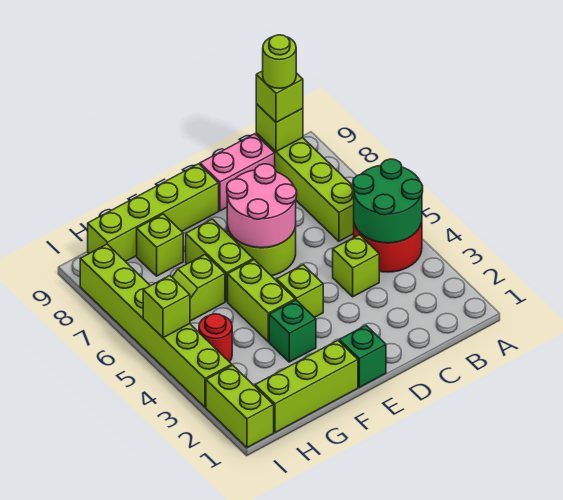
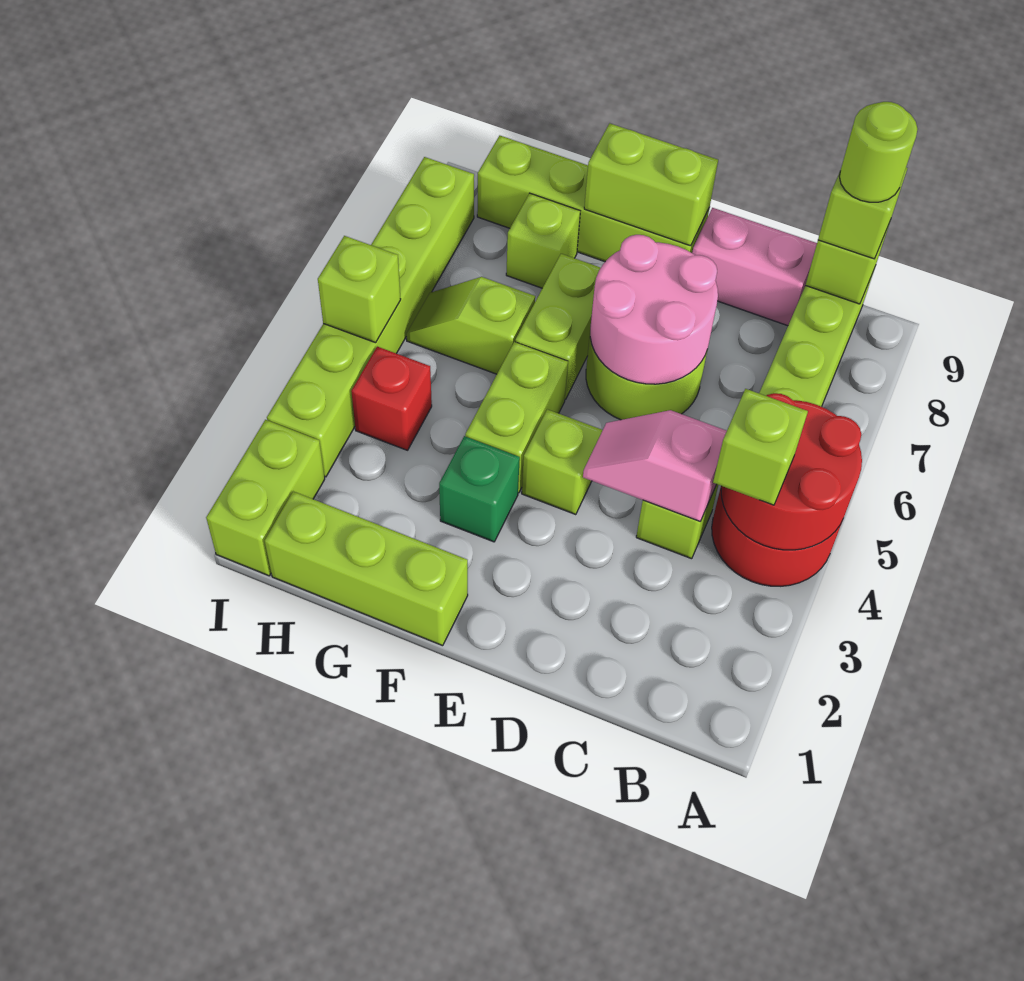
green round brick A4:B5 level 2 -> red round brick A4:B5 level 2
none -> lime brick B4 level 3
none -> pink slope C4:D4 level 2 top C
green brick E1 level 1 -> none
none -> lime brick E9:F9 level 2
red round brick H4 level 1 -> red brick H4 level 1

